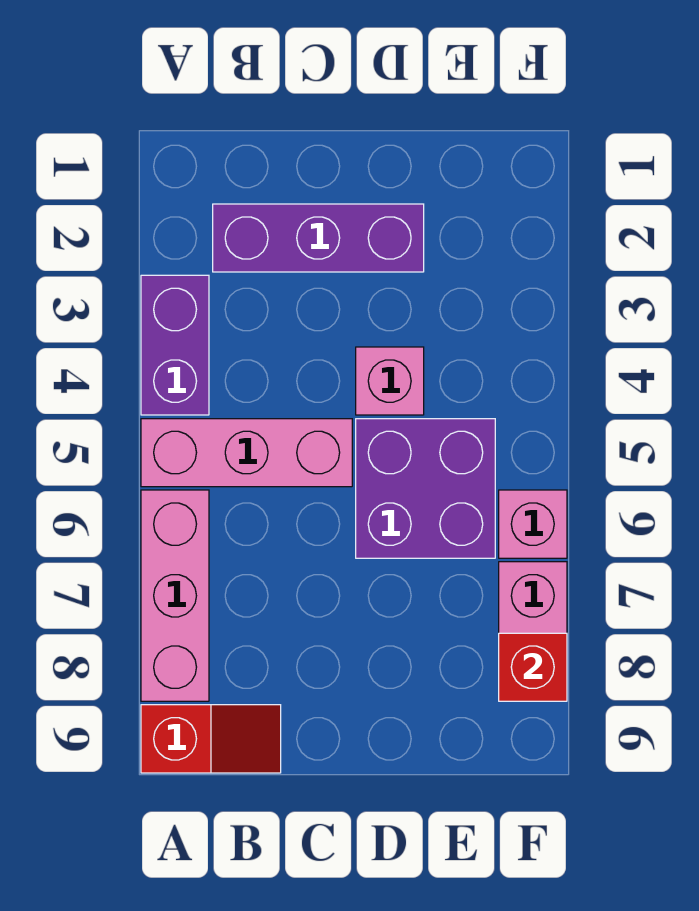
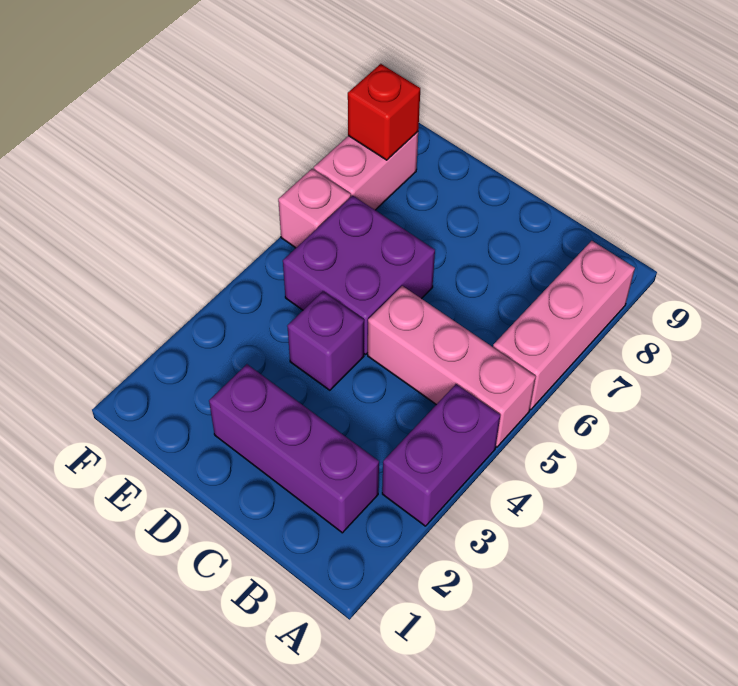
red slope A9:B9 level 1 top A -> none
pink brick D4 level 1 -> purple brick D4 level 1

